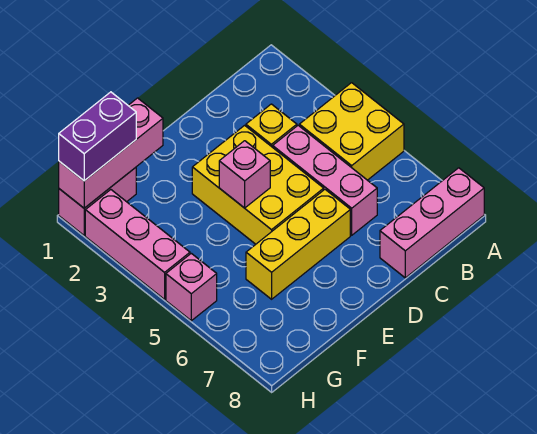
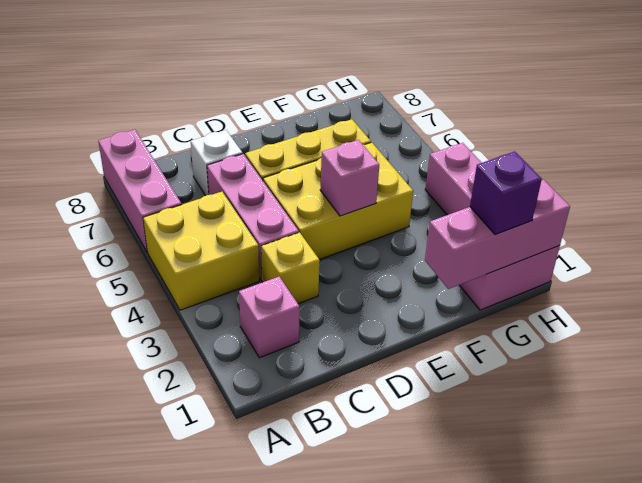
pink brick A8:C8 level 1 -> pink brick A6:A8 level 1
none -> white brick C7 level 1
yellow brick D3:E5 level 1 -> yellow brick D4:F5 level 1
purple brick G1:H1 level 3 -> purple brick G1 level 3
pink brick H5 level 1 -> pink brick B2 level 1

